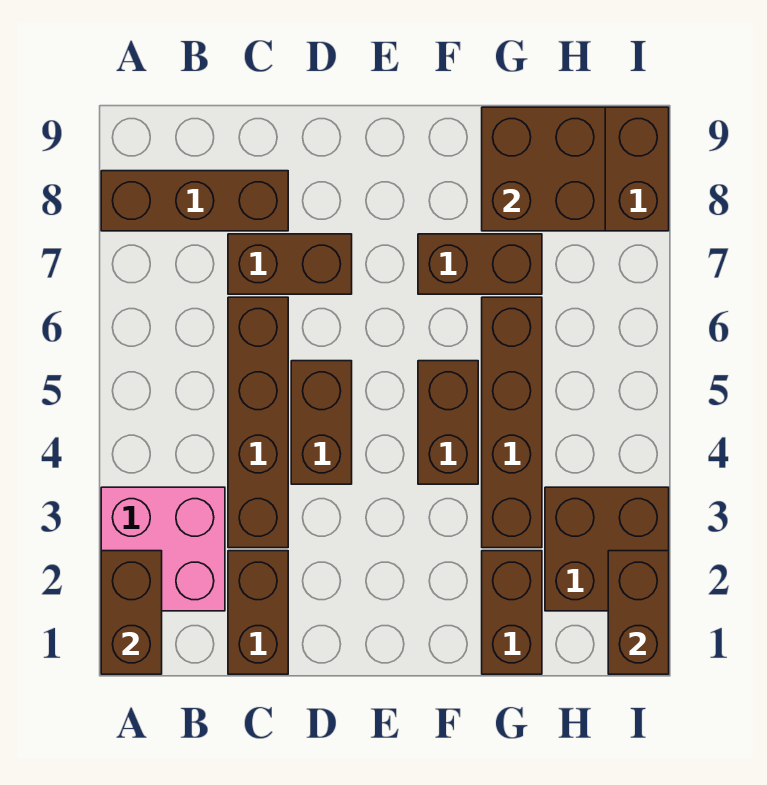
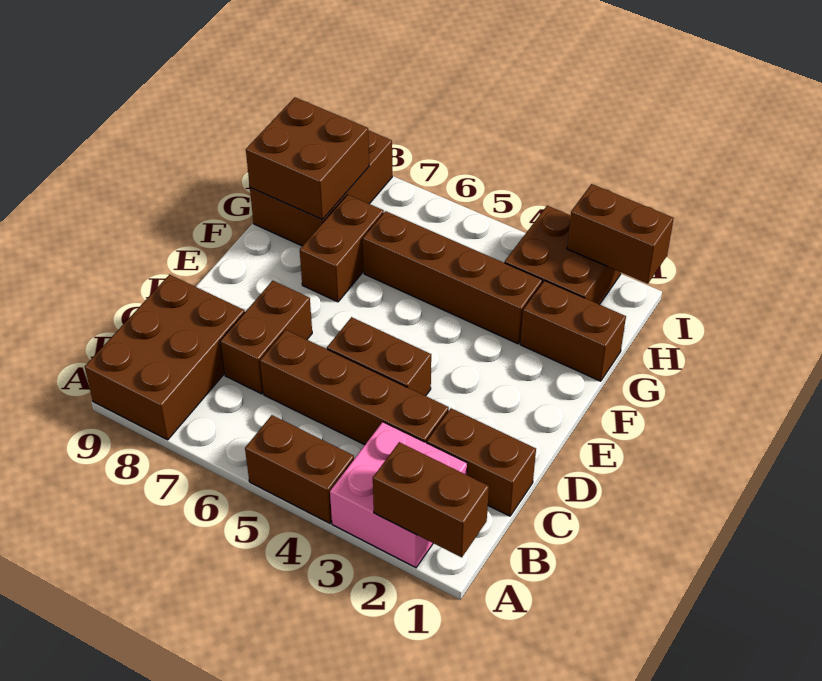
brown brick A8:C8 level 1 -> brown brick A8:C9 level 1
brown brick F4:F5 level 1 -> brown brick A4:A5 level 1

